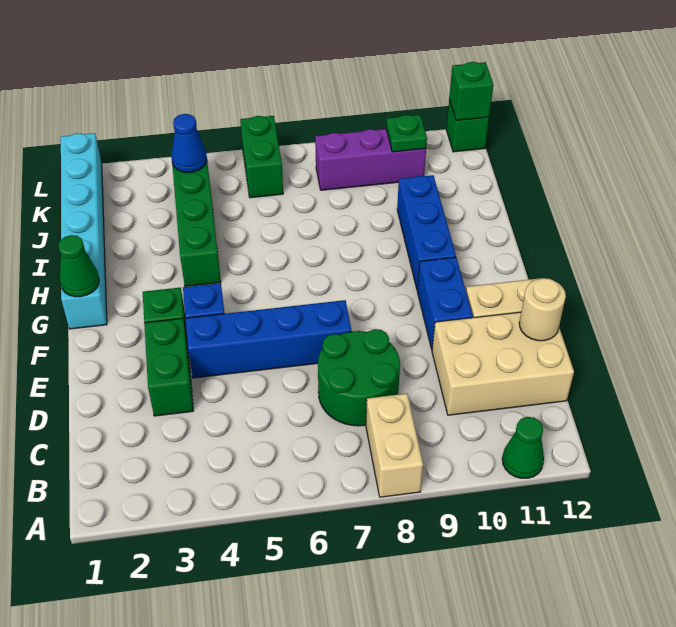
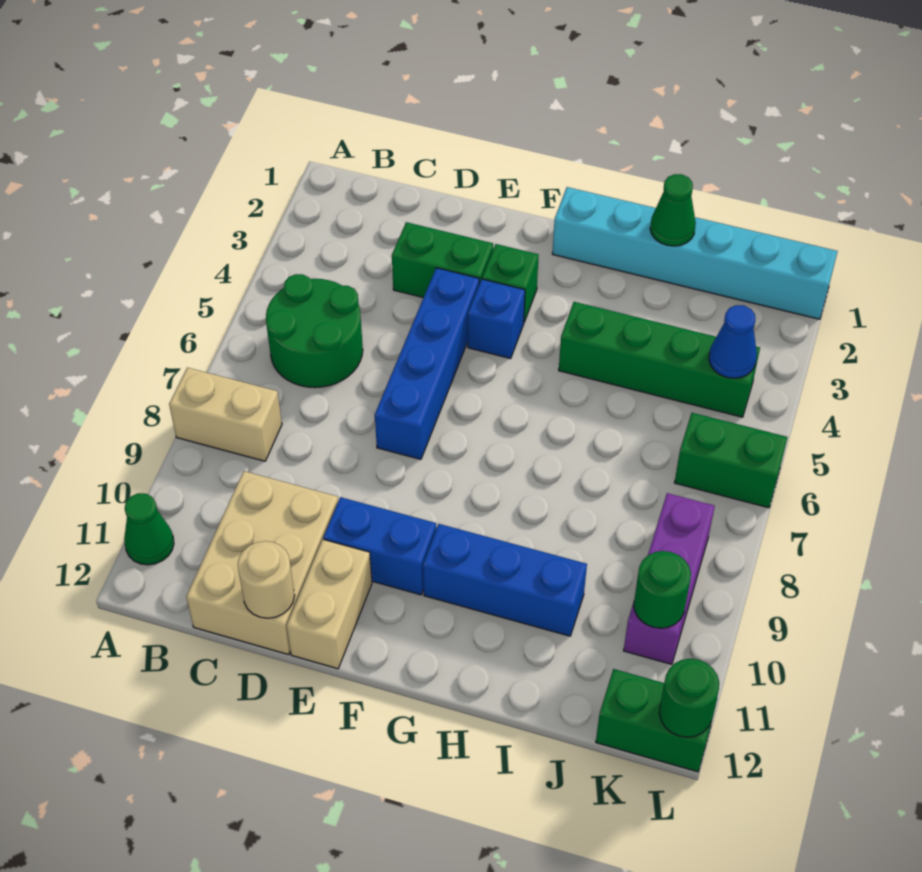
green round brick C7:D8 level 1 -> green round brick B5:C6 level 1
green cone G1 level 2 -> green cone I1 level 2
green plate K10 level 2 -> green round brick K10 level 2
green brick L12 level 1 -> green brick K12:L12 level 1
green brick L12 level 2 -> green round brick L12 level 2

